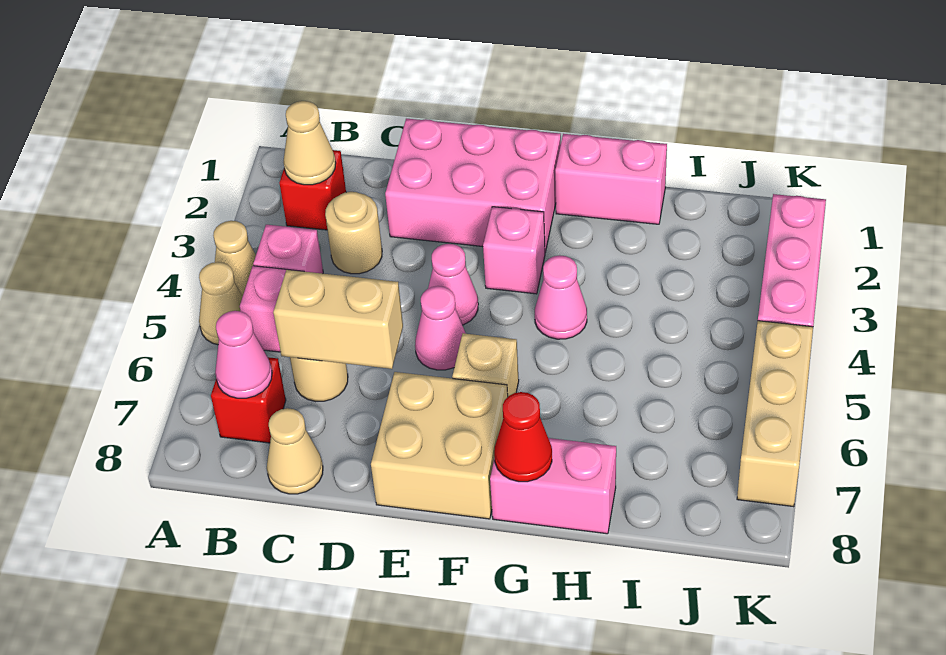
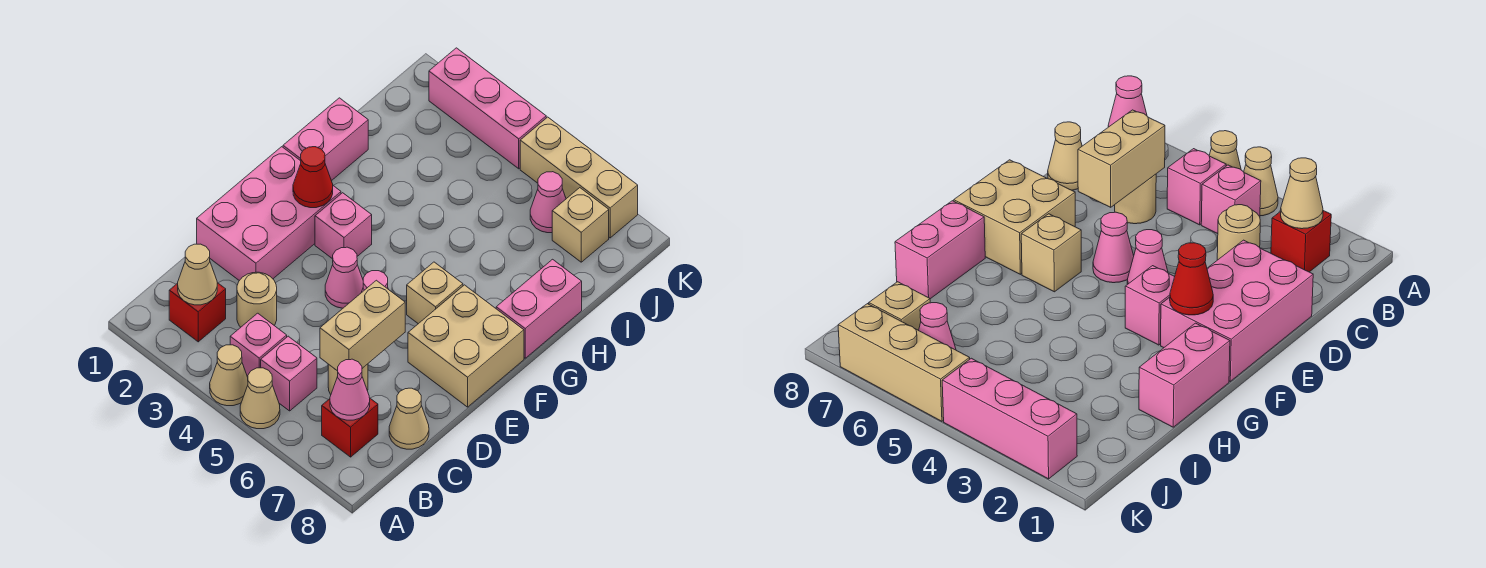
pink cone G4 level 1 -> pink cone J6 level 1
red cone G8 level 2 -> red cone F2 level 2
none -> tan brick J7 level 1

